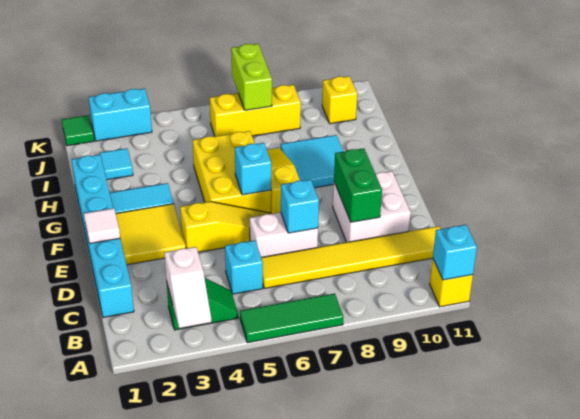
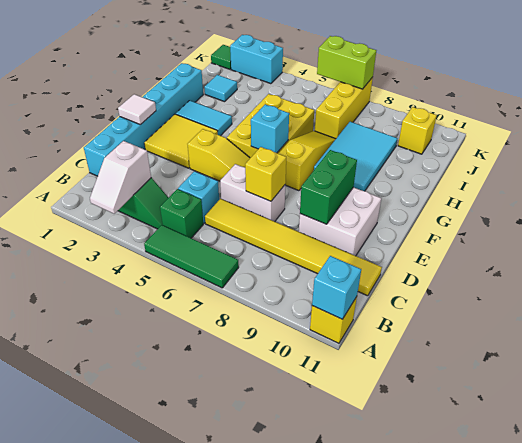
none -> green brick B5 level 1
cyan brick D7 level 2 -> yellow brick D7 level 2
cyan tile G8:H9 level 1 -> cyan tile G8:I9 level 1
yellow brick J6:J8 level 1 -> yellow brick I7:K7 level 1
lime brick J7:K7 level 2 -> lime brick K6:K7 level 2

